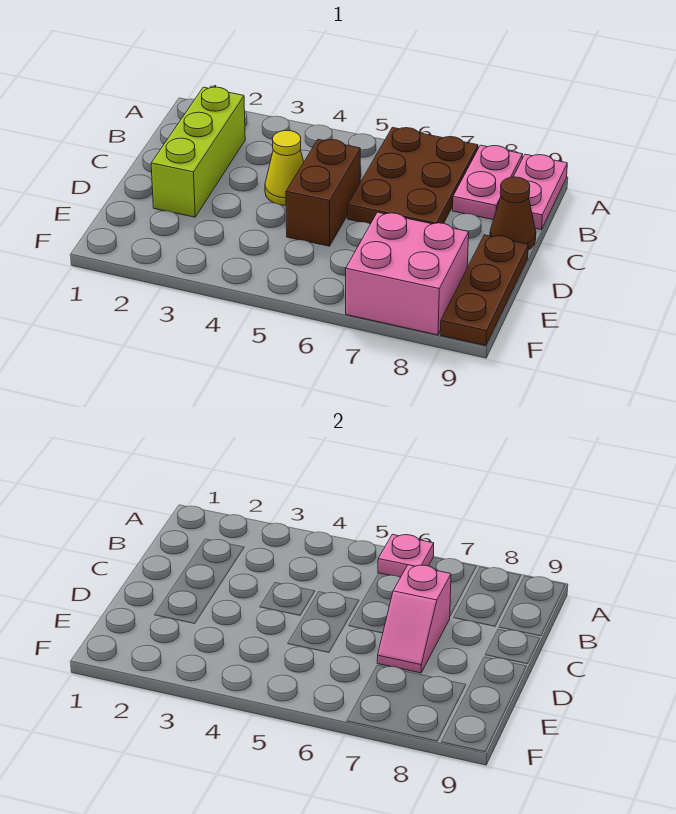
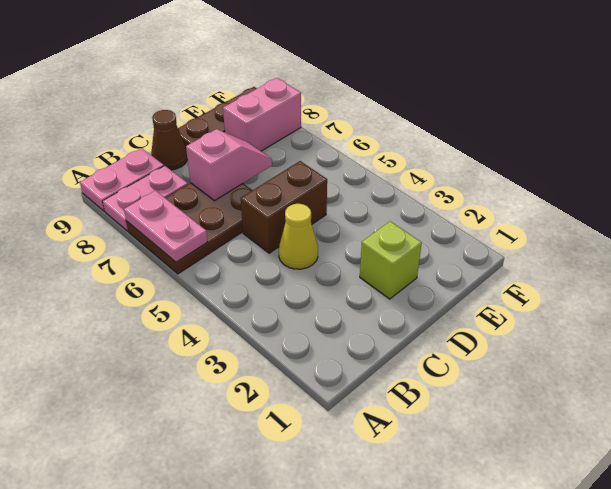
pink plate A6 level 2 -> pink plate A6:A7 level 2
lime brick B2:D2 level 1 -> lime brick D2 level 1
pink brick E7:F8 level 1 -> pink brick E8:F8 level 1

